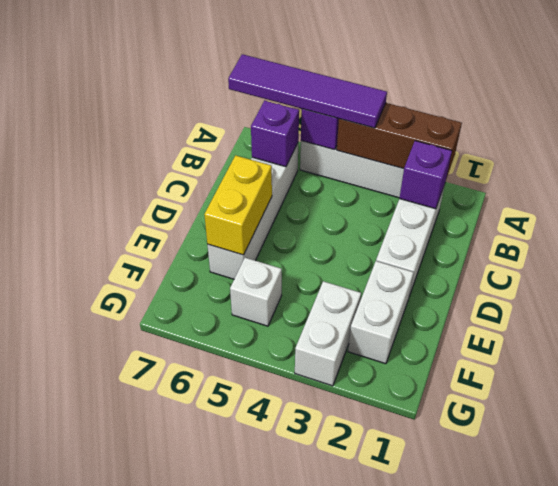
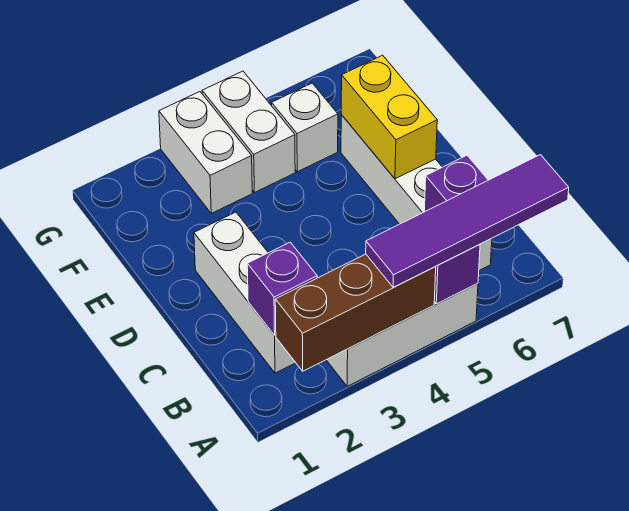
white brick E2:F2 level 1 -> white brick F4:G4 level 1

